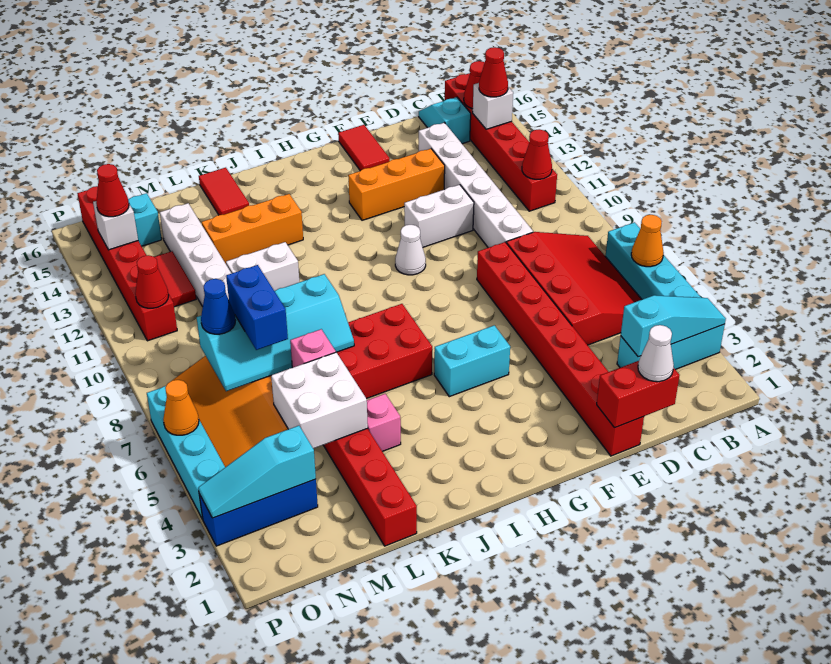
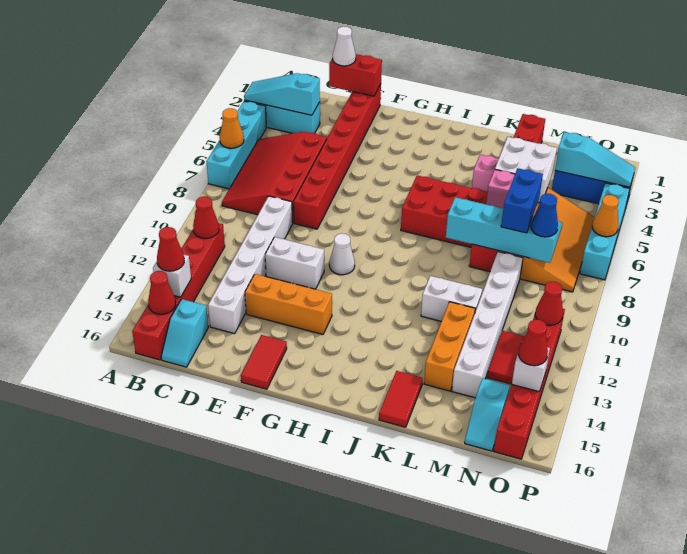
cyan brick G5:H5 level 1 -> none
orange brick J13:L13 level 1 -> orange brick L12:L14 level 1

